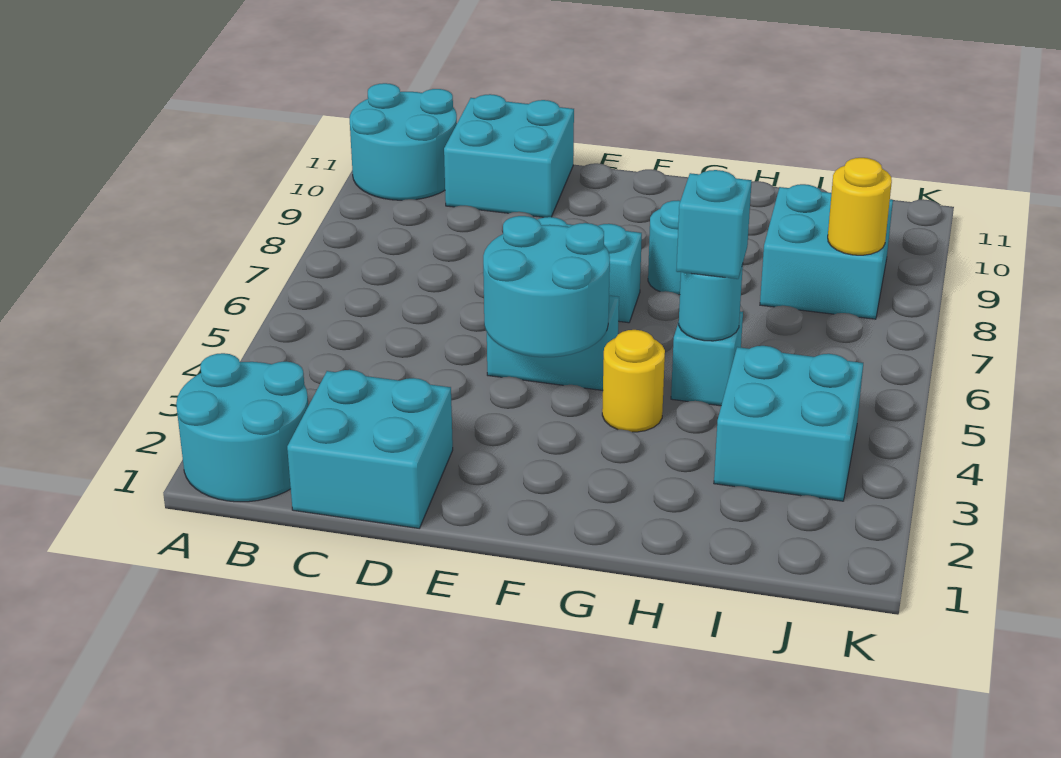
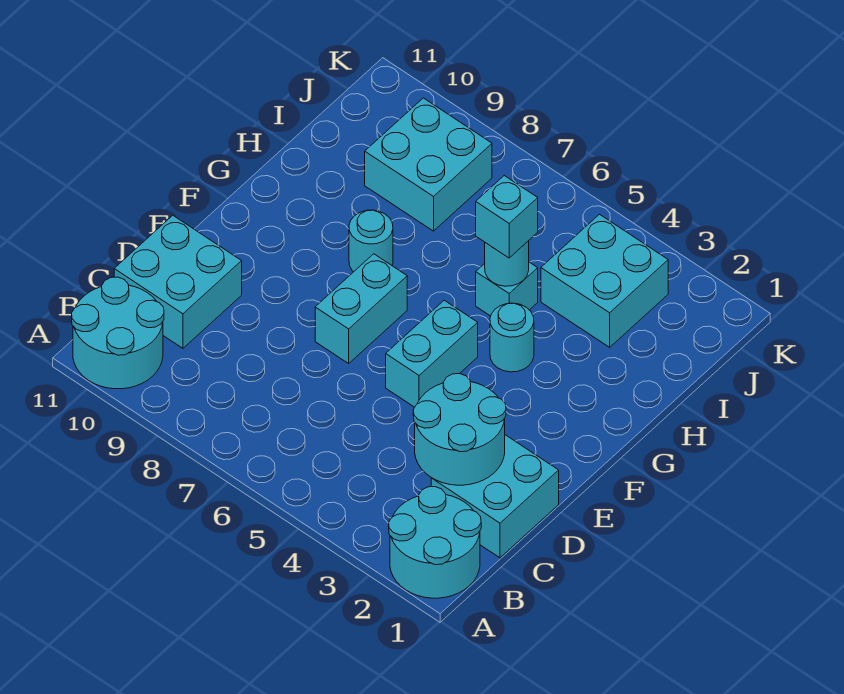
cyan round brick E4:F5 level 2 -> cyan round brick C2:D3 level 2
yellow round brick G4 level 1 -> cyan round brick G4 level 1
yellow round brick J8 level 2 -> none

